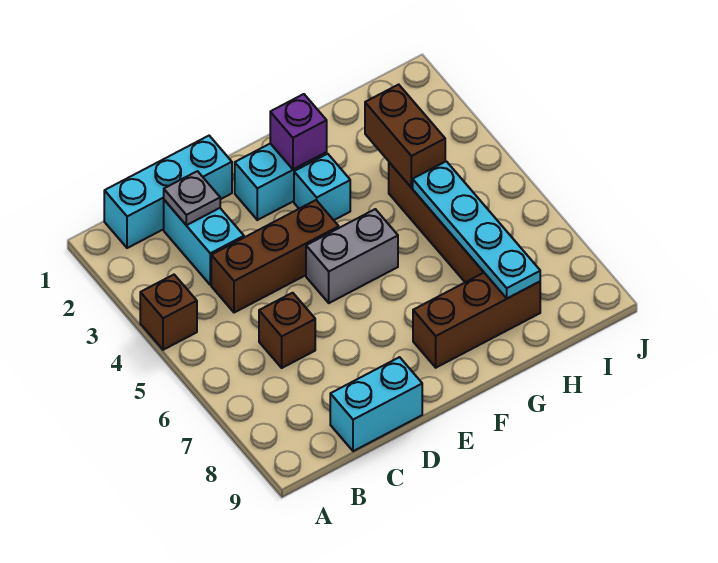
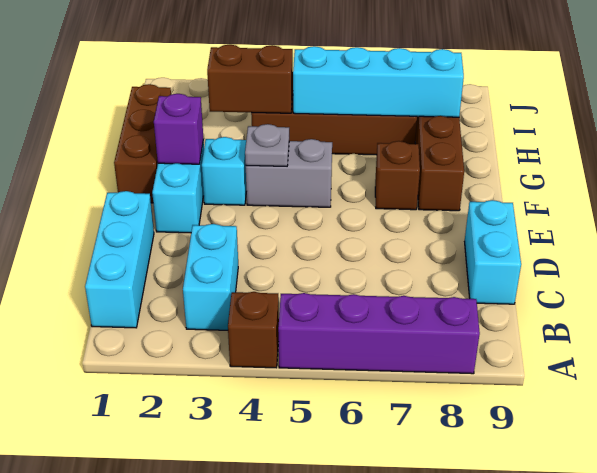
none -> purple brick A5:A8 level 1
cyan brick C2:C3 level 1 -> cyan brick B3:C3 level 1
grey plate C2 level 2 -> grey plate F4 level 2
brown brick C4:E4 level 1 -> brown brick F1:H1 level 1
brown brick C6 level 1 -> brown brick F7 level 1
grey brick E5:F5 level 1 -> grey brick F4:F5 level 1
cyan plate H5:H8 level 2 -> cyan brick H5:H8 level 2

